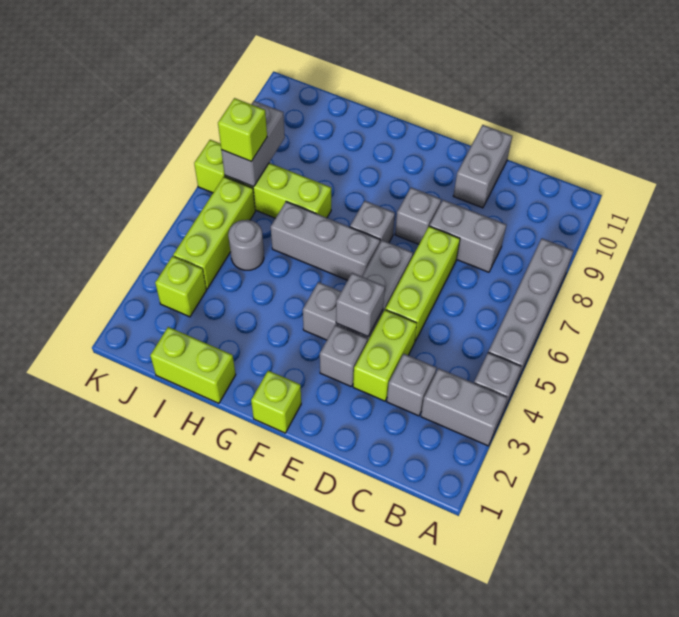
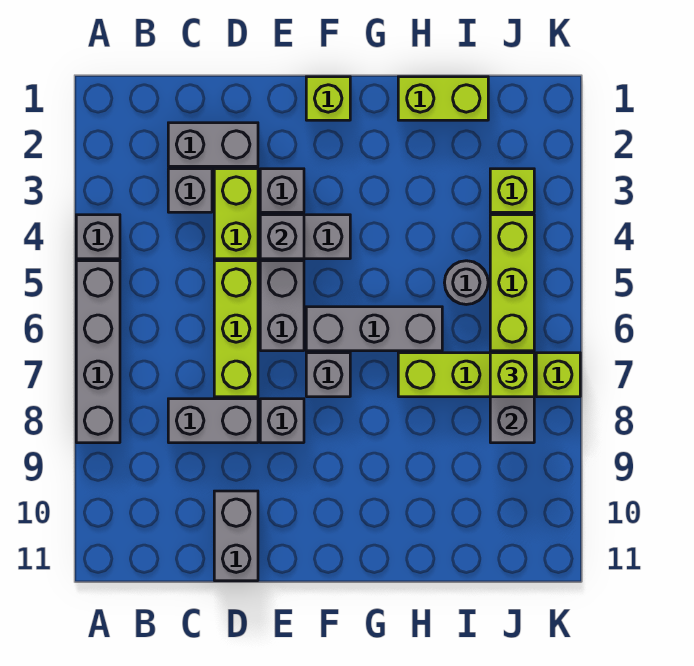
grey brick A3:B3 level 1 -> grey brick C2:D2 level 1

